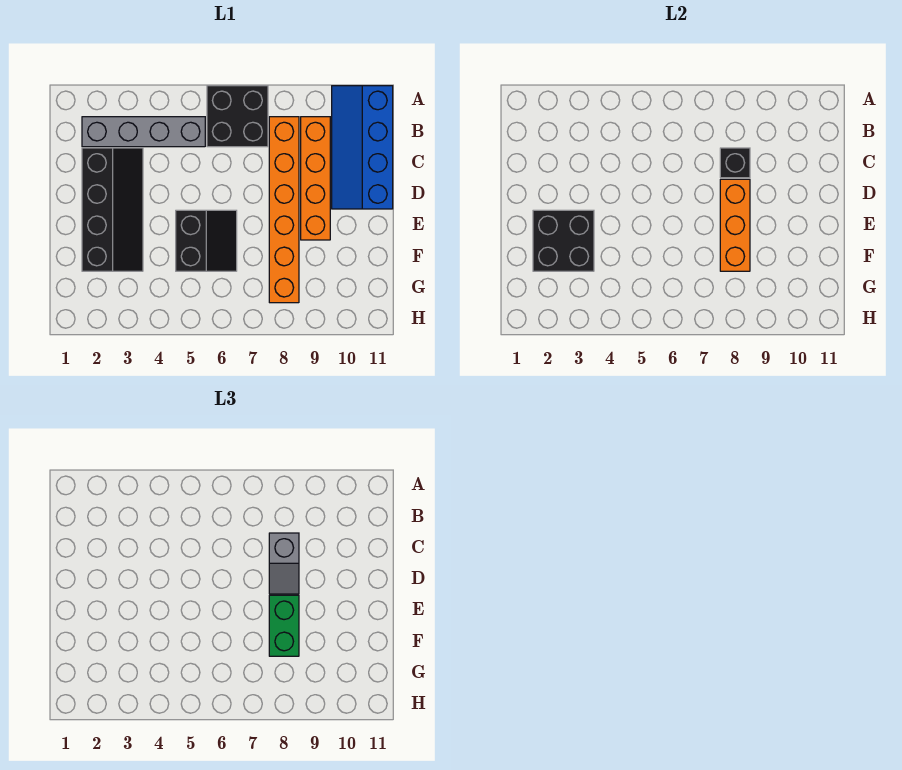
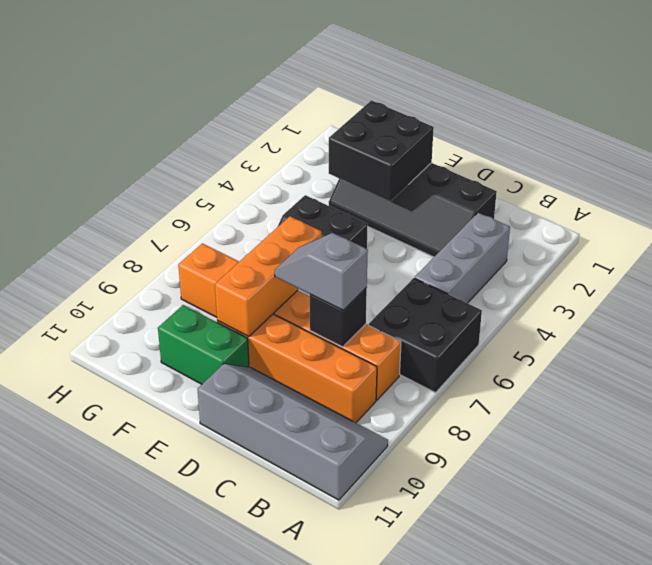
blue slope A10:D11 level 1 top 11 -> grey slope A10:D11 level 1 top 11
grey brick B2:B5 level 1 -> grey brick B3:B5 level 1
orange brick D8:F8 level 2 -> orange brick E7:E9 level 2
green brick E8:F8 level 3 -> green brick E10:F10 level 1

